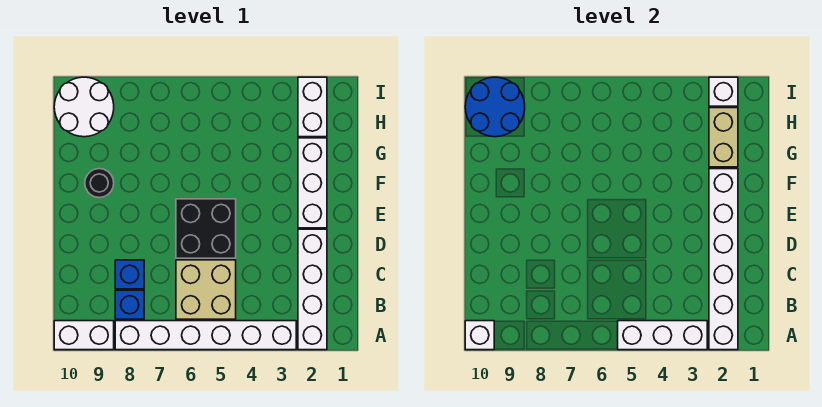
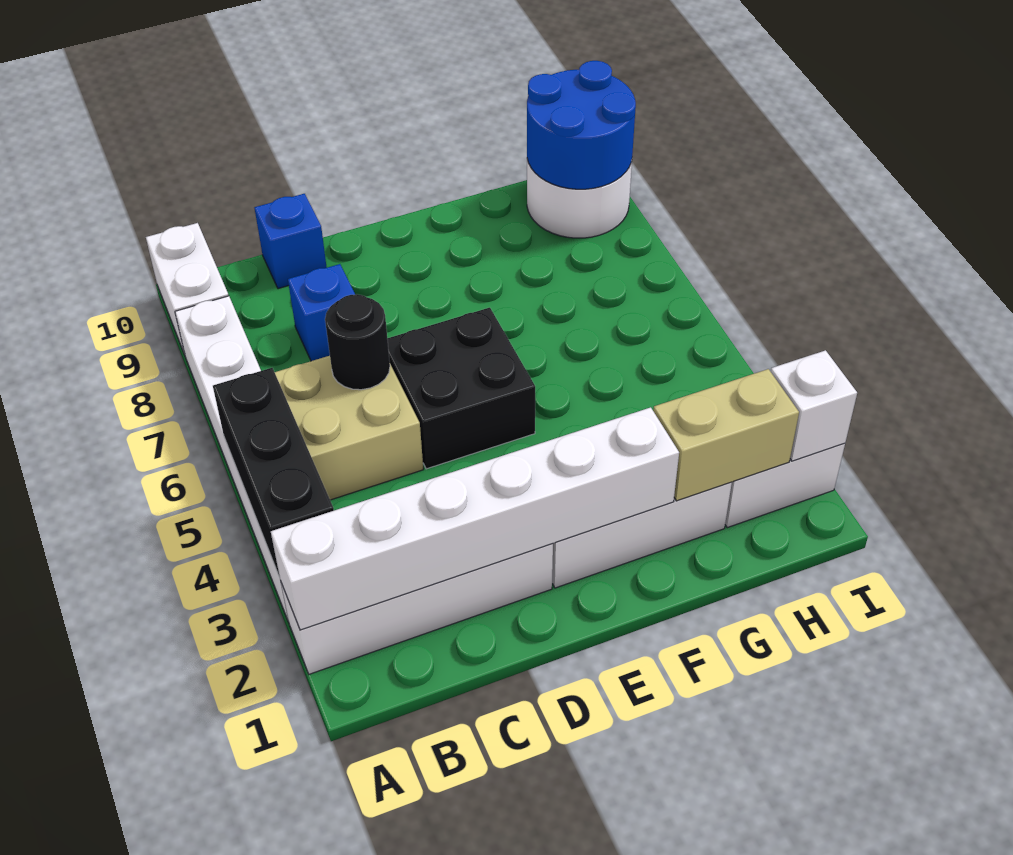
white brick A3:A5 level 2 -> black brick A3:A5 level 2
white brick A10 level 2 -> none
blue brick B8 level 1 -> blue brick C10 level 1
black round brick F9 level 1 -> black round brick C6 level 2

